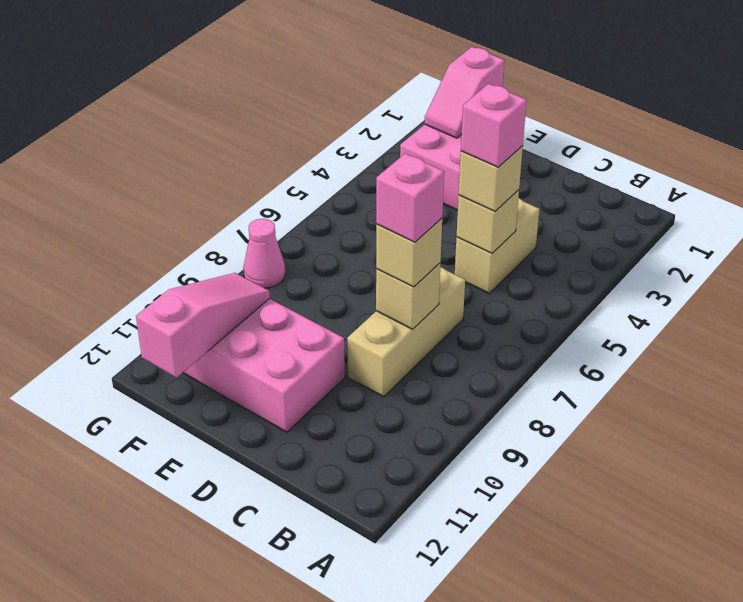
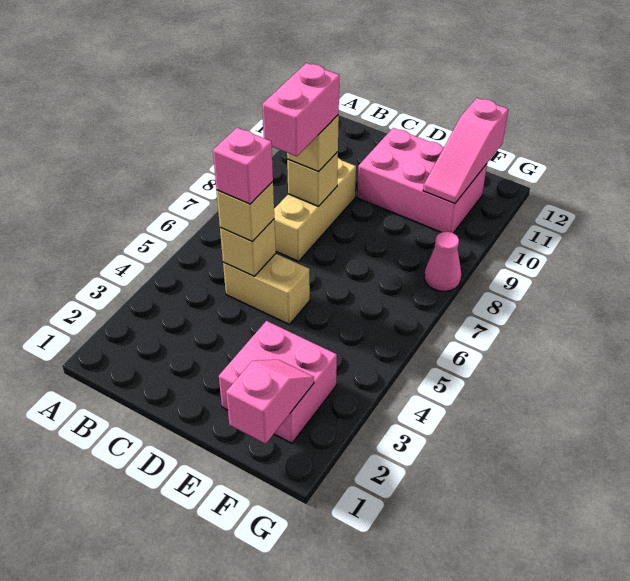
tan brick C4:C5 level 1 -> tan brick C5:D5 level 1
pink brick C8 level 4 -> pink brick C7:C8 level 4

